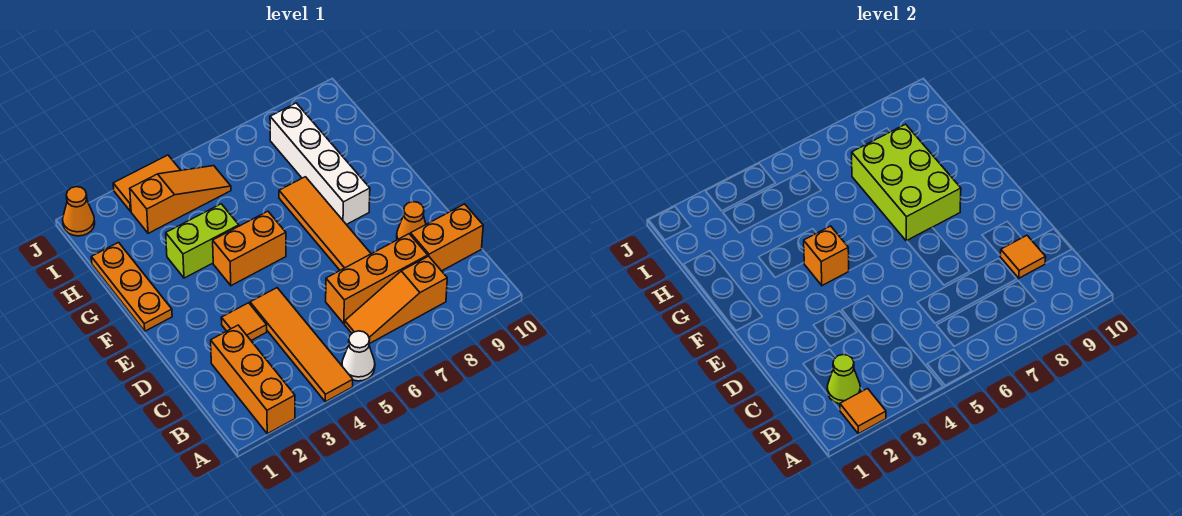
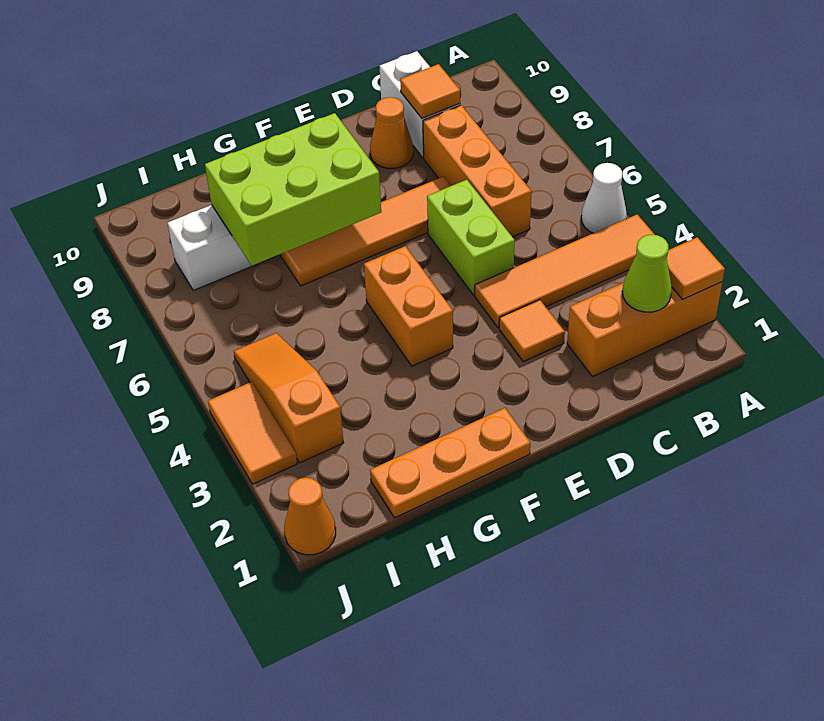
orange slope B6:B8 level 1 top 8 -> none
orange brick C9:C10 level 1 -> white brick C9:C10 level 1
orange brick F4 level 2 -> none
lime brick G3:G4 level 1 -> lime brick D5:D6 level 1

